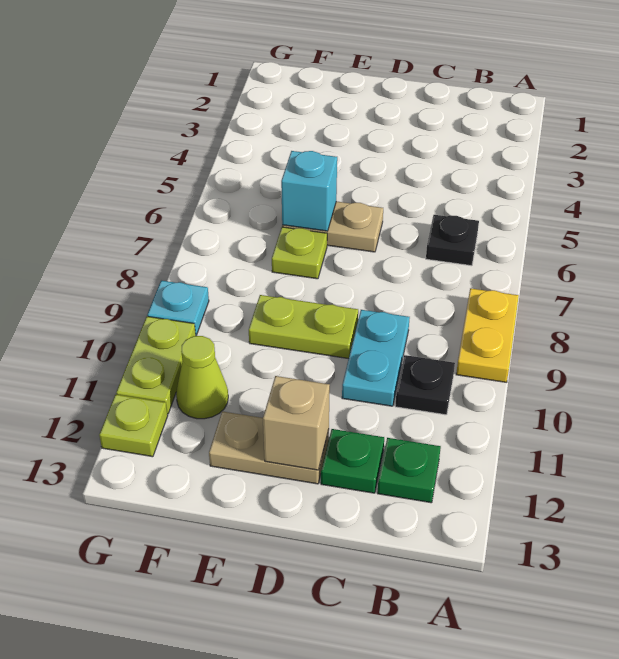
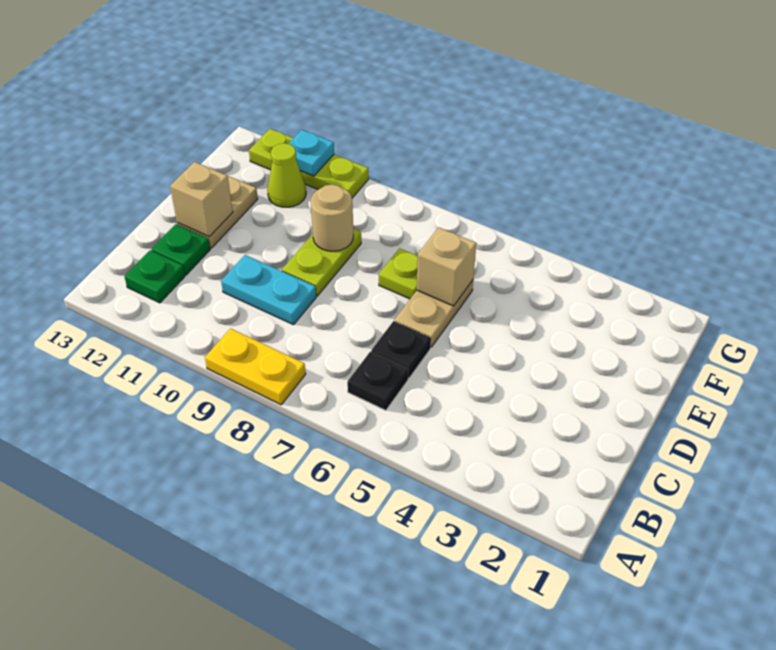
black plate B10 level 1 -> black plate C6 level 1
cyan brick E6 level 2 -> tan brick E6 level 2
none -> tan round brick E9 level 2
cyan plate G9 level 1 -> cyan plate G11 level 2

